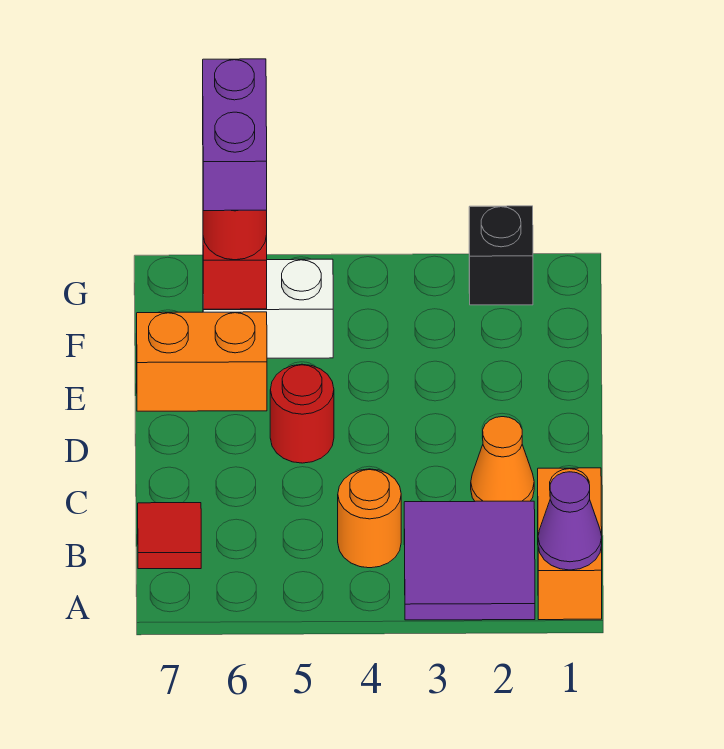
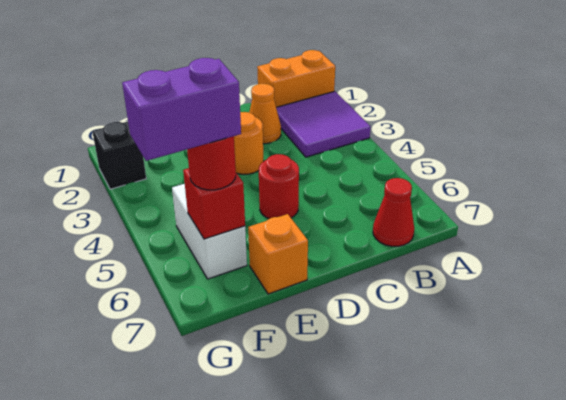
purple cone A1 level 2 -> none
orange round brick B4 level 1 -> orange round brick D3 level 1
red tile B7 level 1 -> red cone B7 level 1
orange brick E6:E7 level 1 -> orange brick E7 level 1

